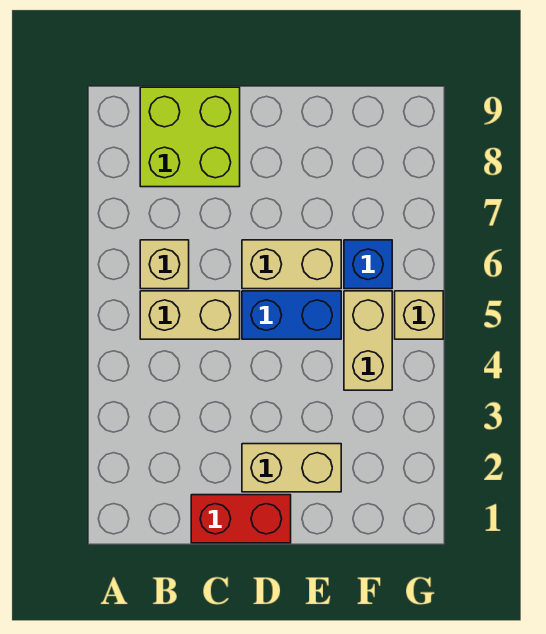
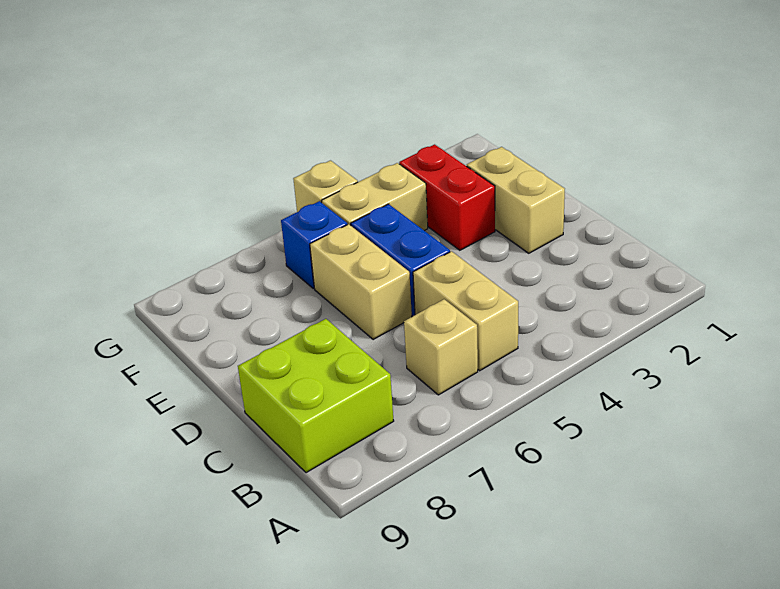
red brick C1:D1 level 1 -> red brick E3:F3 level 1

